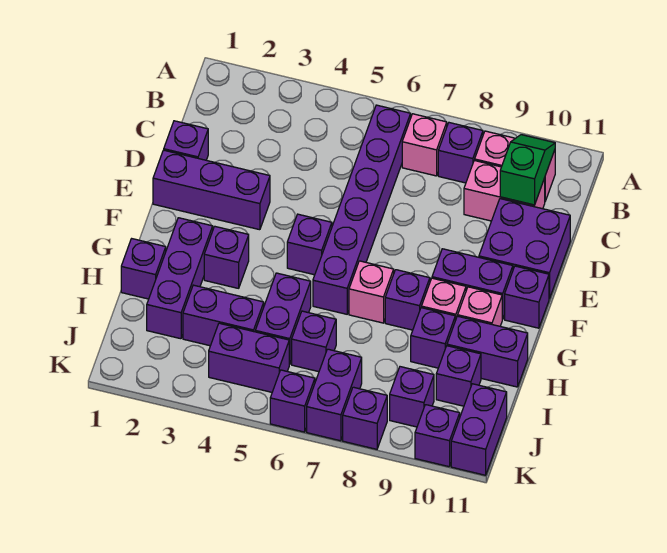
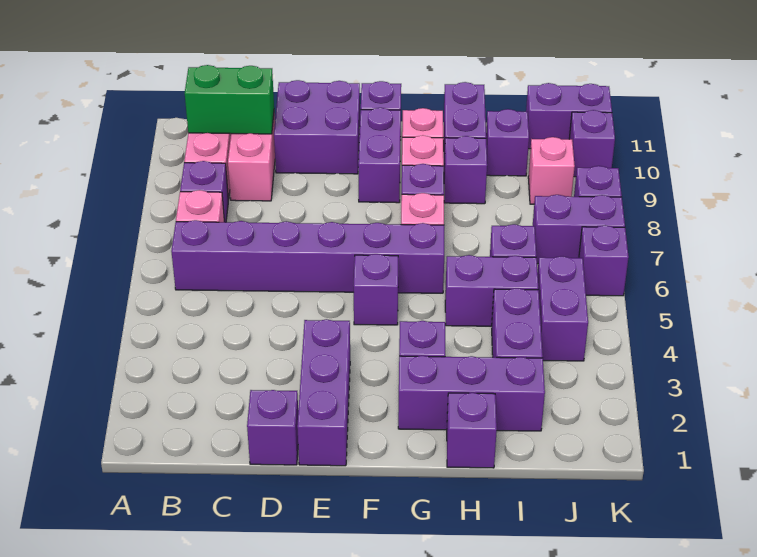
green slope B10:C10 level 2 top C -> green brick B10:C10 level 2
purple brick J9 level 1 -> pink brick J9 level 1

